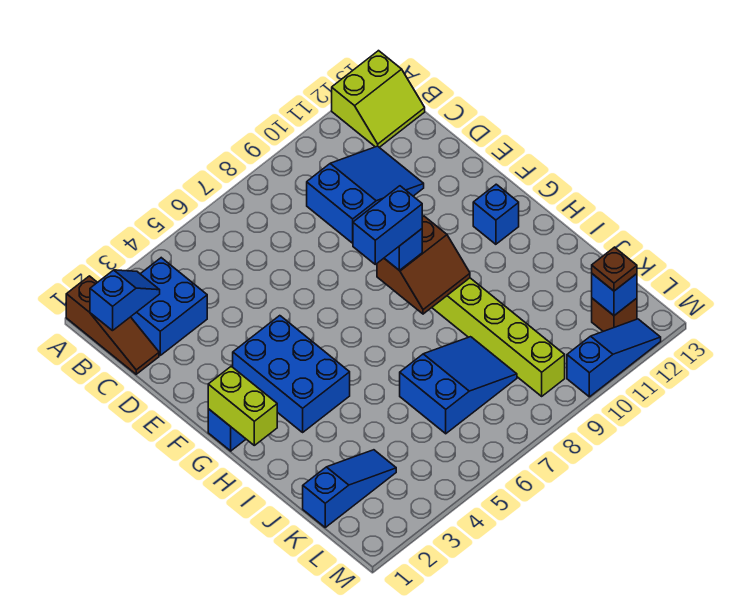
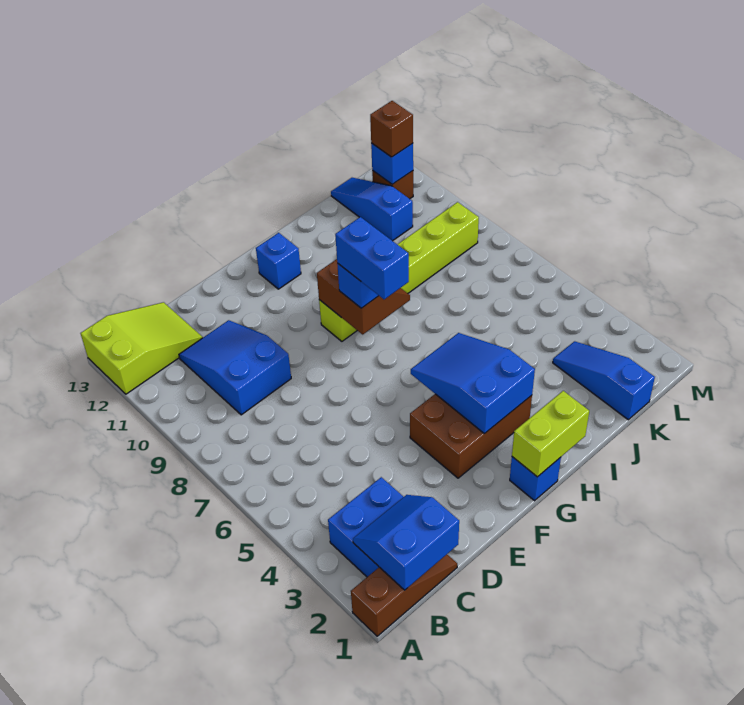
lime slope A12:B13 level 1 top A -> lime slope A12:C13 level 1 top A
blue slope B1:B2 level 2 top 1 -> blue slope B1:C2 level 2 top 1
blue brick F3:H4 level 1 -> brown brick F3:H4 level 1
blue slope J6:K8 level 1 top 6 -> blue slope G3:H5 level 2 top 3
brown plate L12 level 3 -> brown brick L12 level 3
blue slope M10:M12 level 1 top 10 -> blue slope K11:K13 level 1 top 11

